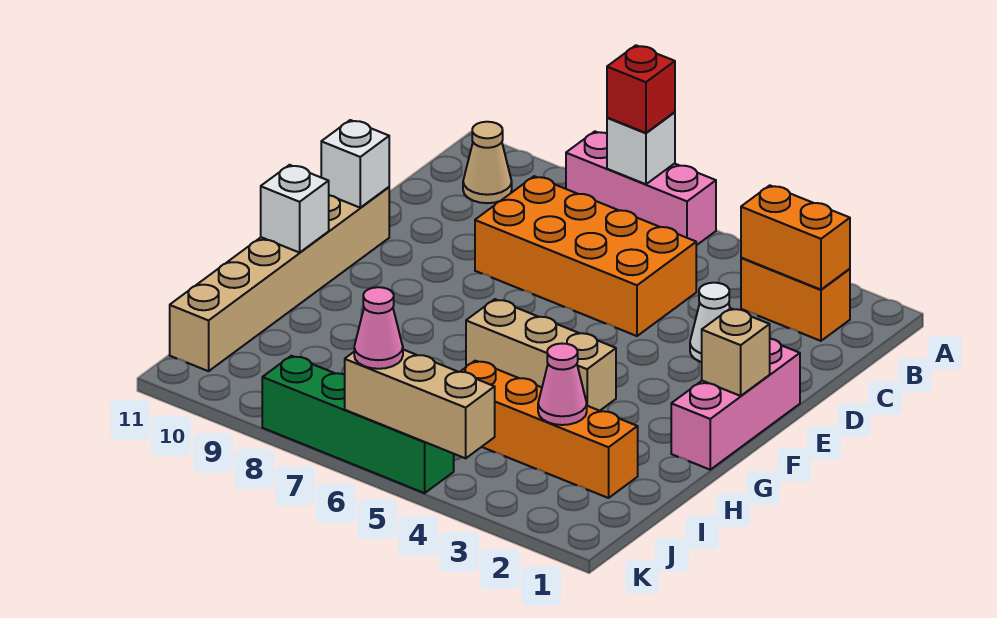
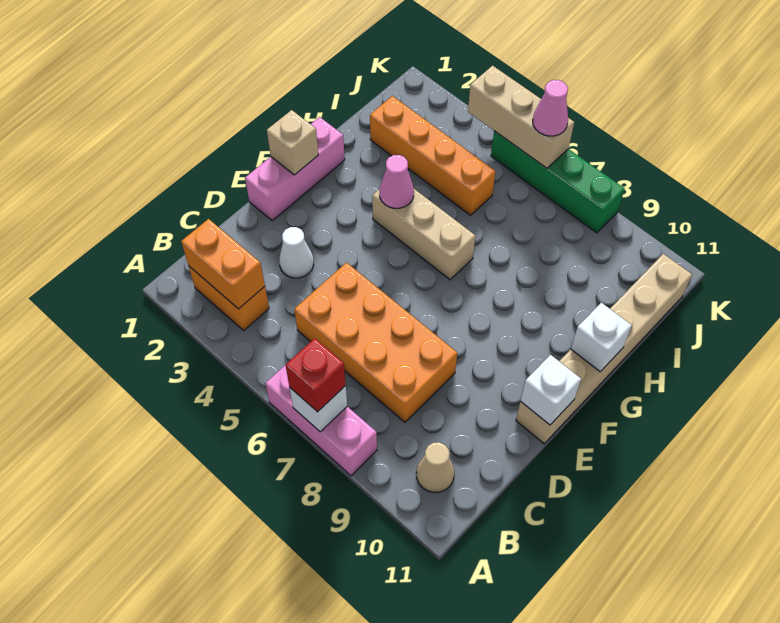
pink cone I3 level 2 -> pink cone G4 level 2

